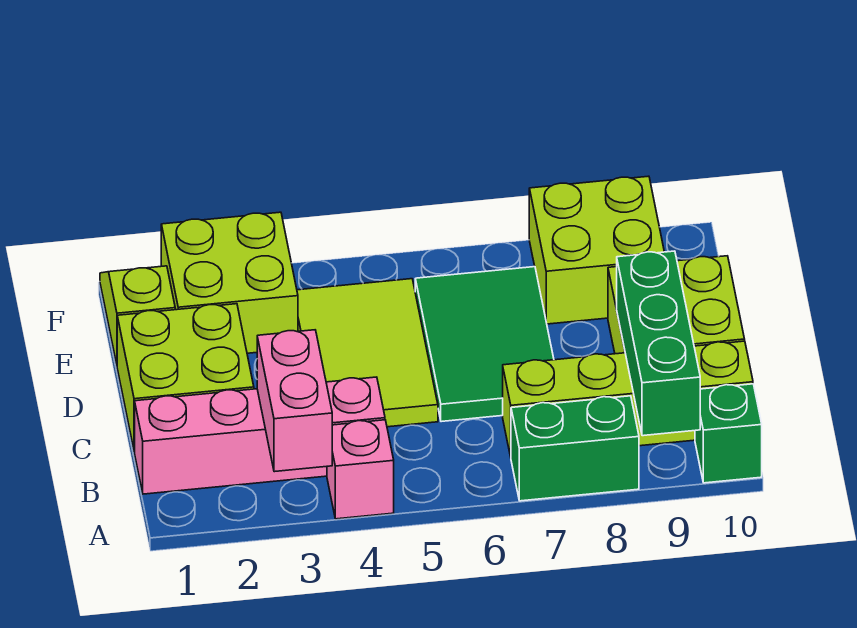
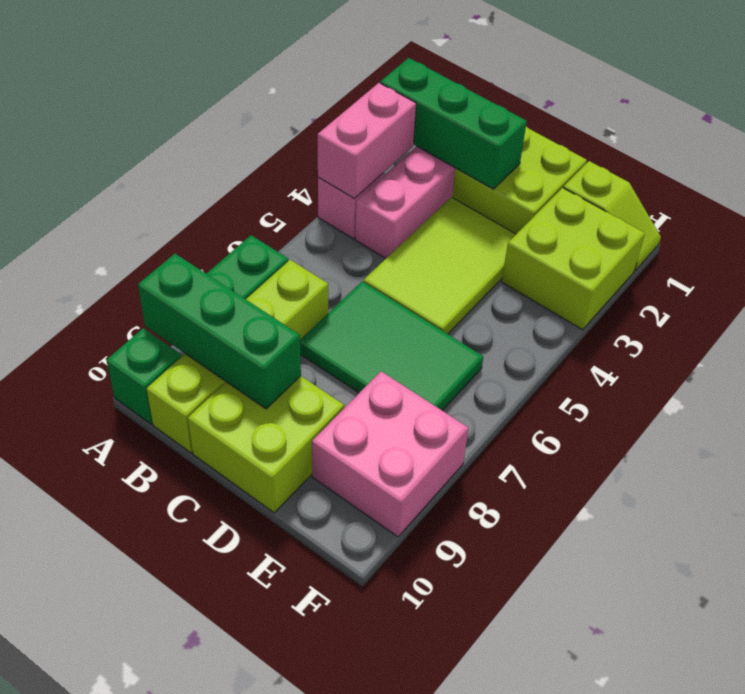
none -> green brick A2:C2 level 2
pink brick A3:B3 level 2 -> pink brick A3:A4 level 2
lime tile C4:E5 level 1 -> lime tile C3:D5 level 1
lime brick E8:F9 level 1 -> pink brick E8:F9 level 1

